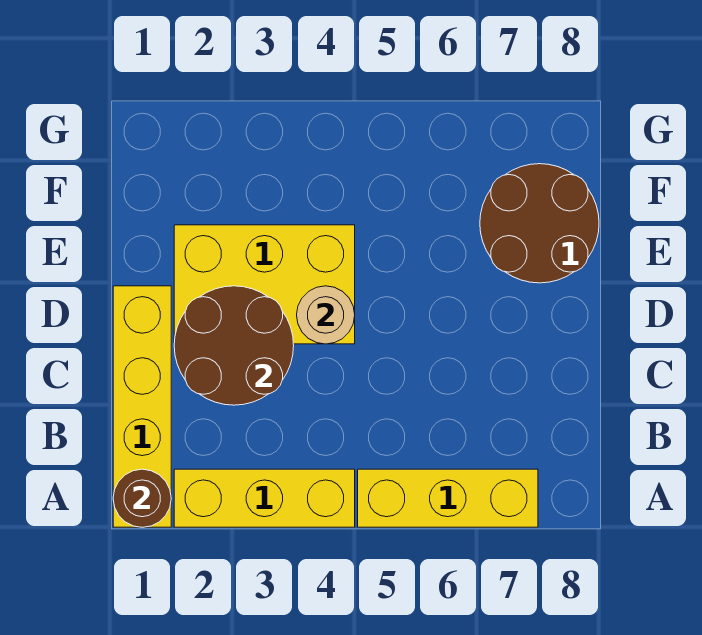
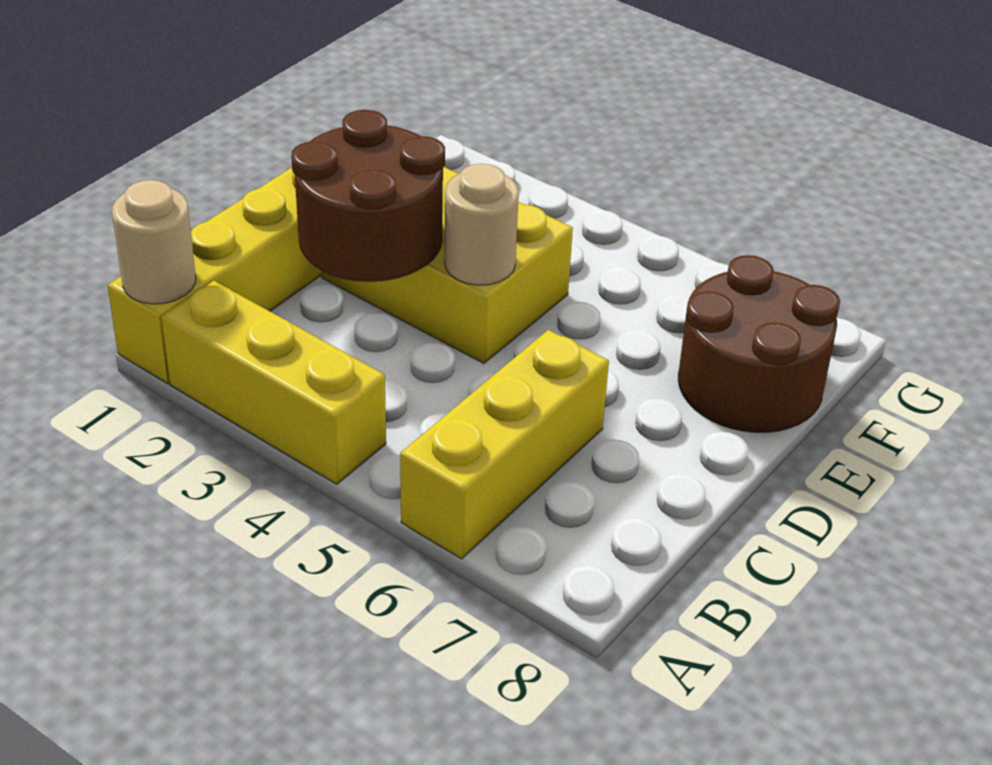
brown round brick A1 level 2 -> tan round brick A1 level 2
yellow brick A5:A7 level 1 -> yellow brick A6:C6 level 1

